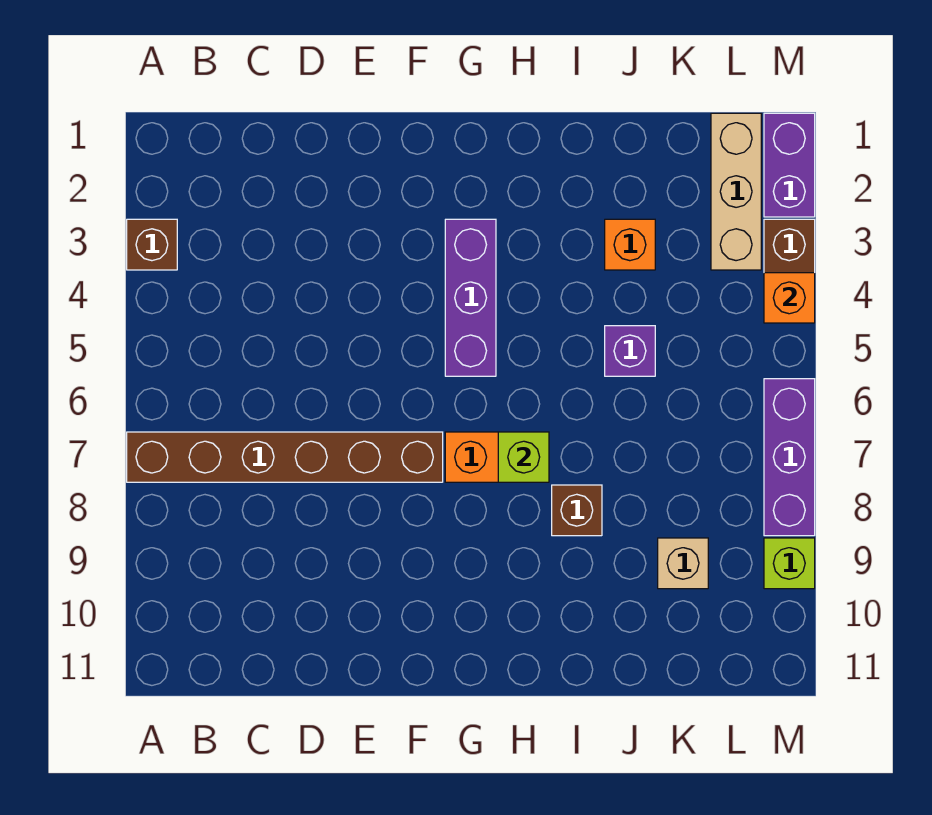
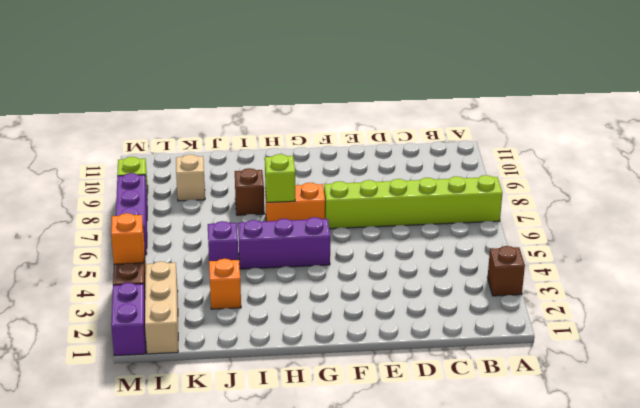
brown brick A7:F7 level 1 -> lime brick A7:F7 level 1
purple brick G3:G5 level 1 -> purple brick G5:I5 level 1

